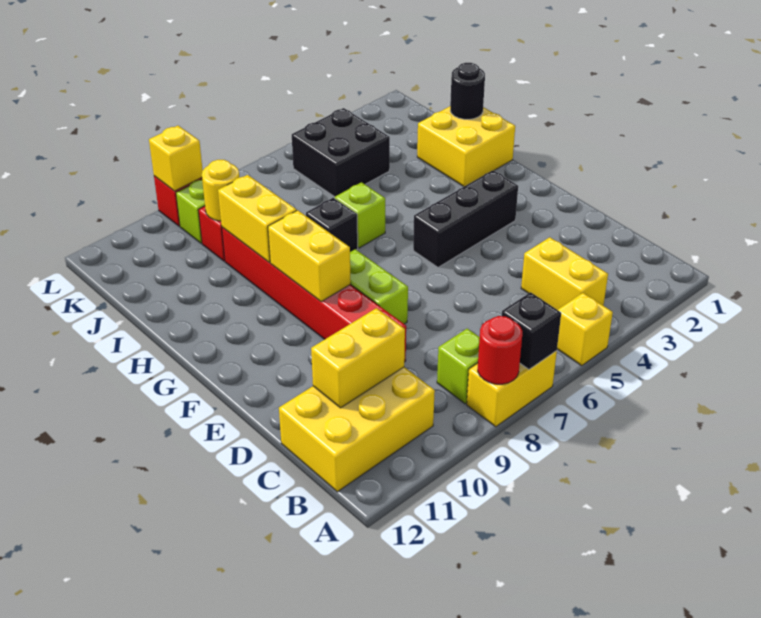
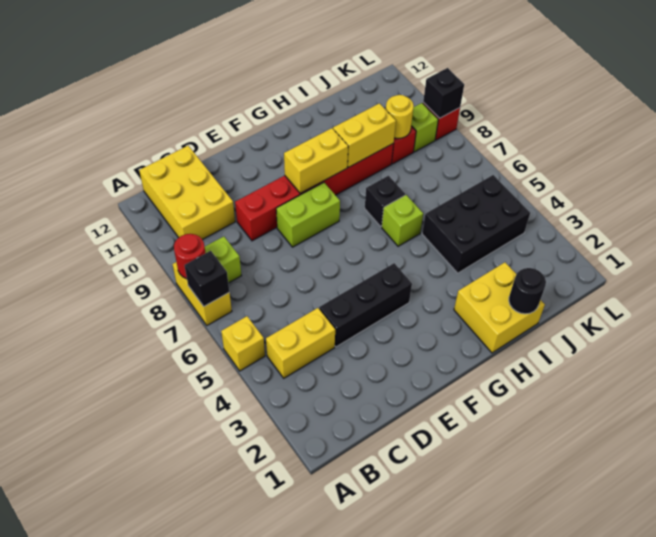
yellow brick C10:C11 level 2 -> none
black brick F3:F5 level 1 -> black brick D4:F4 level 1
black brick J4:K5 level 1 -> black brick I4:K5 level 1
yellow brick L9 level 2 -> black brick L9 level 2

